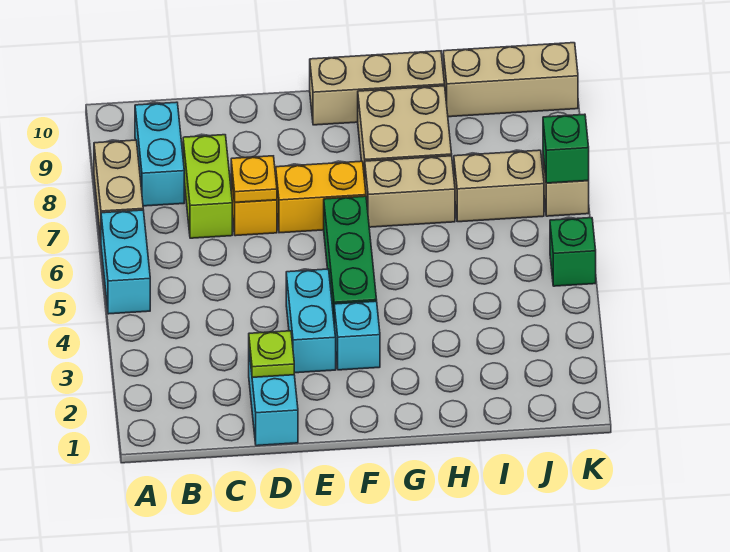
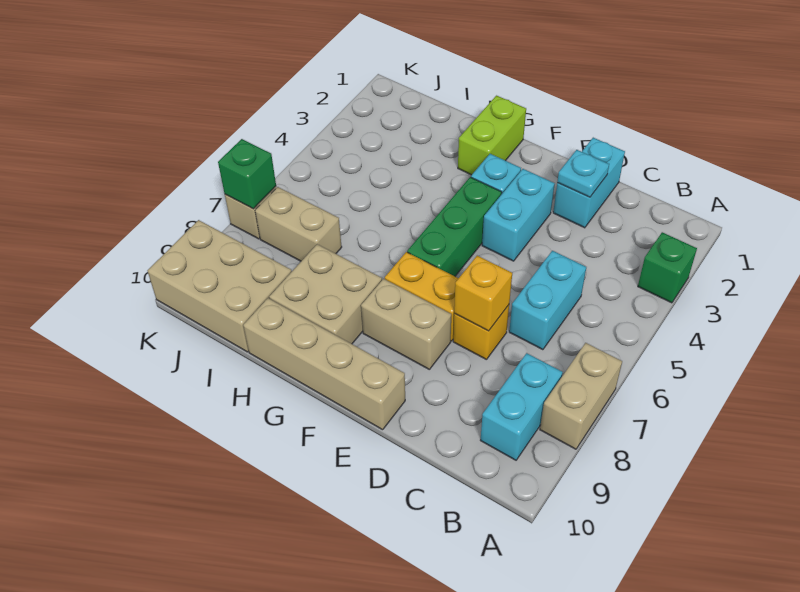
cyan brick A5:A6 level 1 -> cyan brick C5:C6 level 1
lime brick C7:C8 level 1 -> lime brick G1:G2 level 1
lime plate D2 level 2 -> cyan plate D2 level 2
yellow plate D7 level 2 -> yellow brick D7 level 2
tan brick F10:H10 level 1 -> tan brick E10:H10 level 1
tan brick G7:H7 level 1 -> tan brick E8:F8 level 1
tan brick I10:K10 level 1 -> tan brick I9:K10 level 1
green brick K5 level 1 -> green brick A3 level 1

